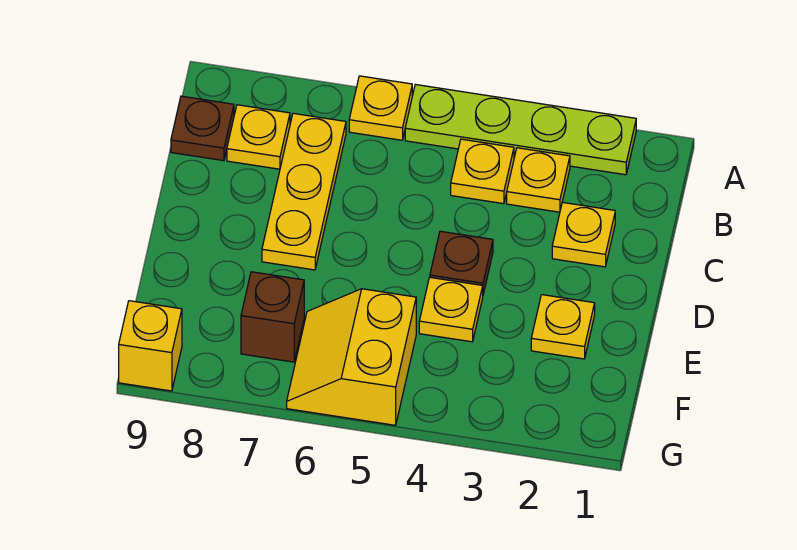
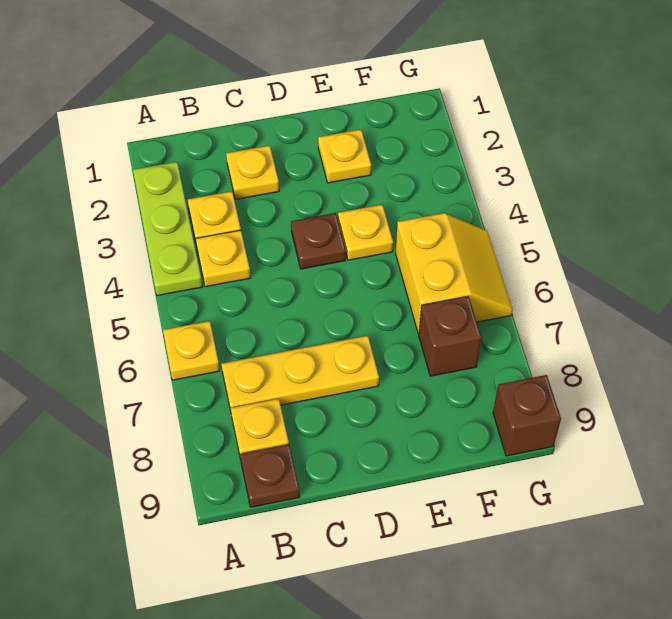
lime plate A2:A5 level 1 -> lime plate A2:A4 level 1
yellow slope F5:G6 level 1 top 5 -> yellow slope F5:G6 level 1 top F
yellow brick G9 level 1 -> brown brick G9 level 1

